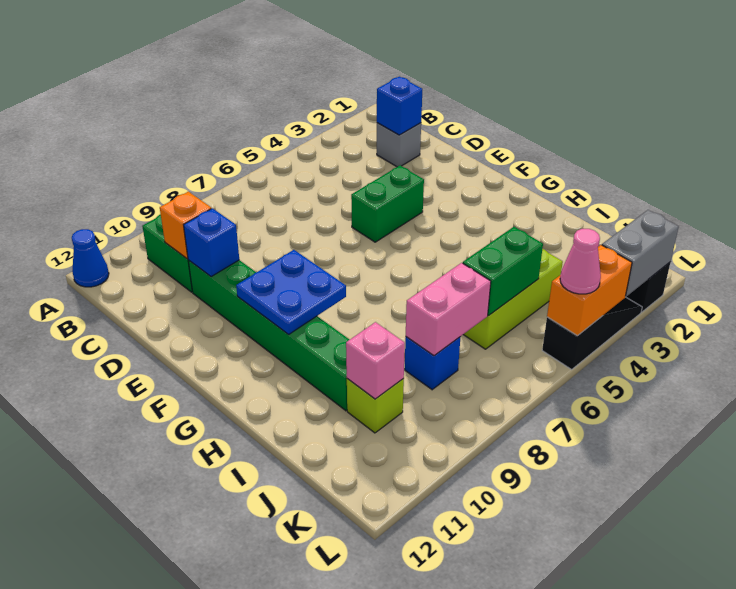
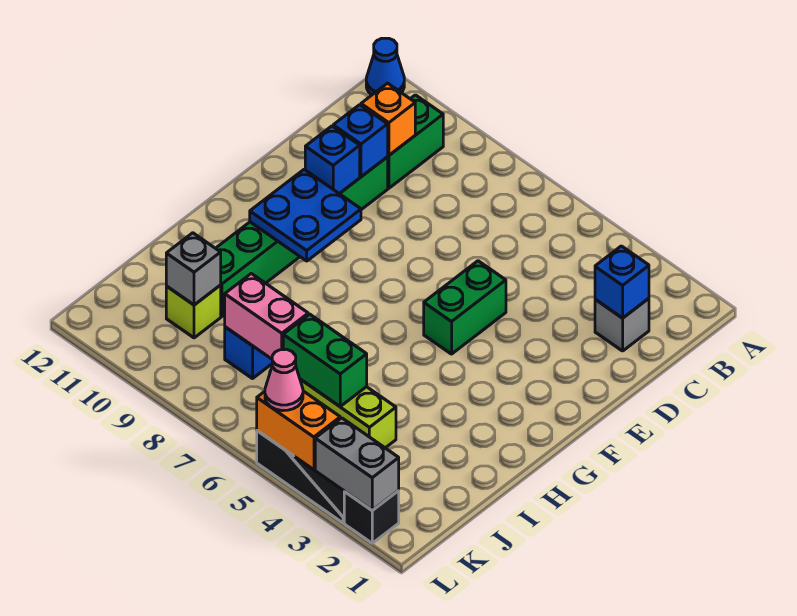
green brick E4:E5 level 1 -> green brick E5:F5 level 1
none -> blue brick E10 level 2
pink brick J10 level 2 -> grey brick J10 level 2

